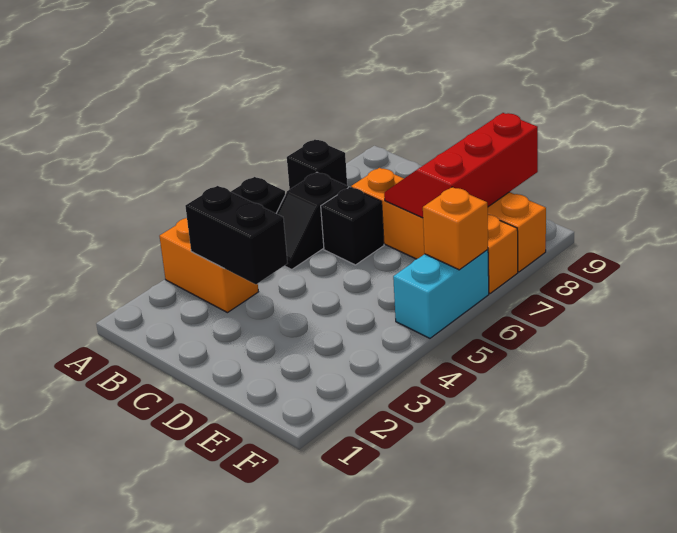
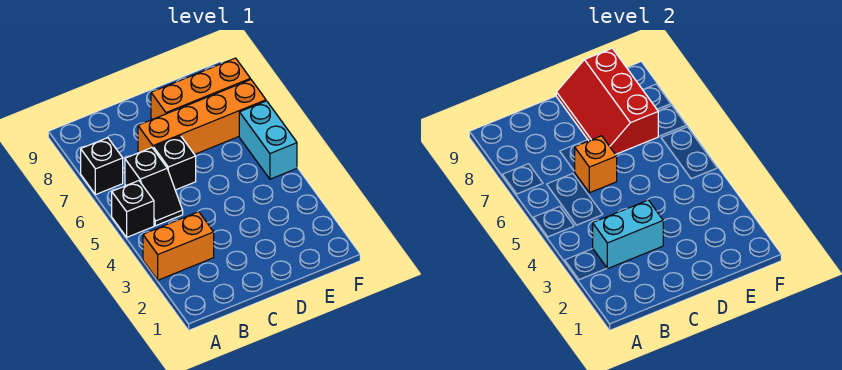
black brick B3:C3 level 2 -> cyan brick B3:C3 level 2
orange brick F6 level 2 -> orange brick C6 level 2

